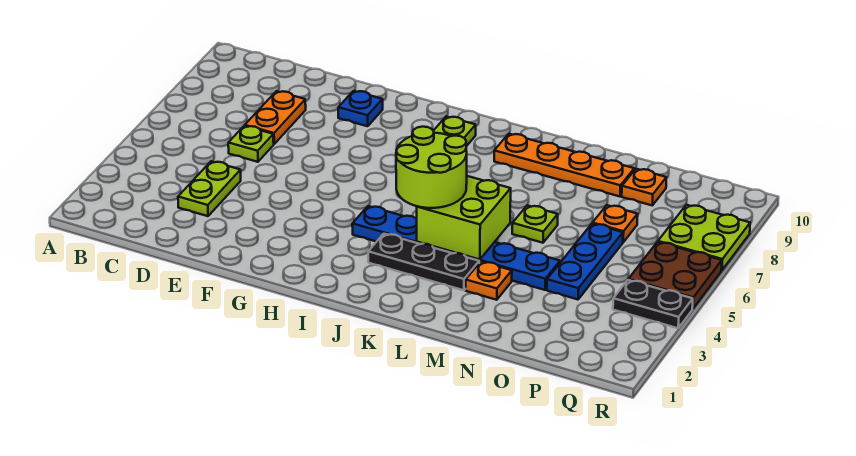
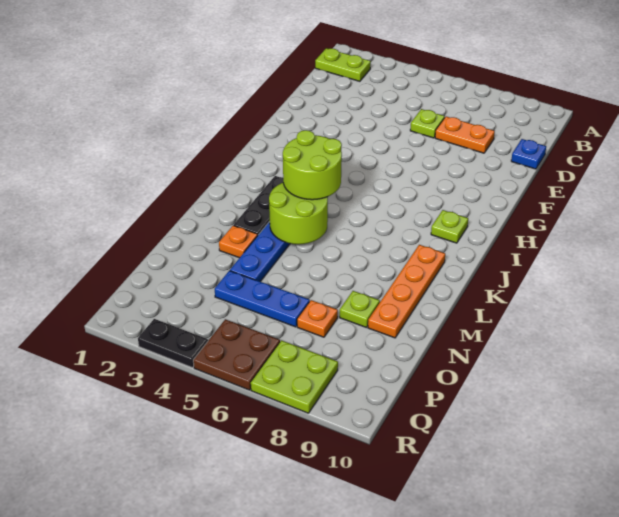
lime plate D3:D4 level 1 -> lime plate B1:B2 level 1
blue plate F9 level 1 -> blue plate D10 level 1
lime brick K4:L5 level 2 -> lime round brick K4:L5 level 2
lime plate M6 level 1 -> lime plate N8 level 1
orange plate O9 level 1 -> none
black plate Q4:R4 level 1 -> black plate R3:R4 level 1

